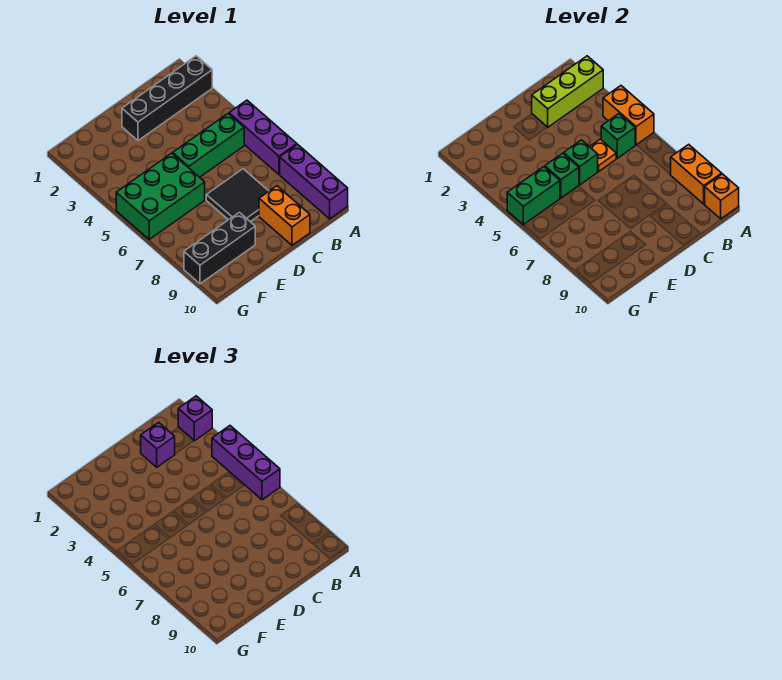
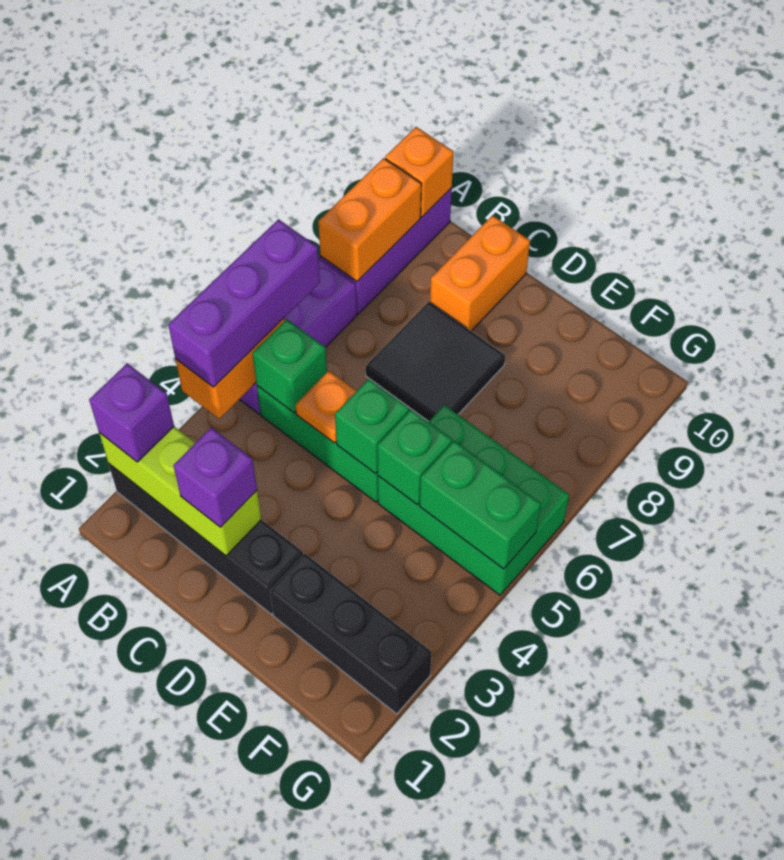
black brick E9:G9 level 1 -> black brick E2:G2 level 1

